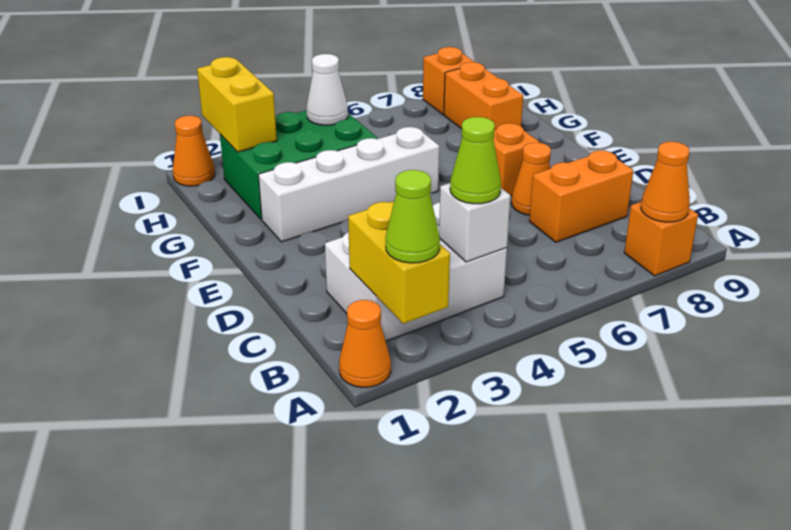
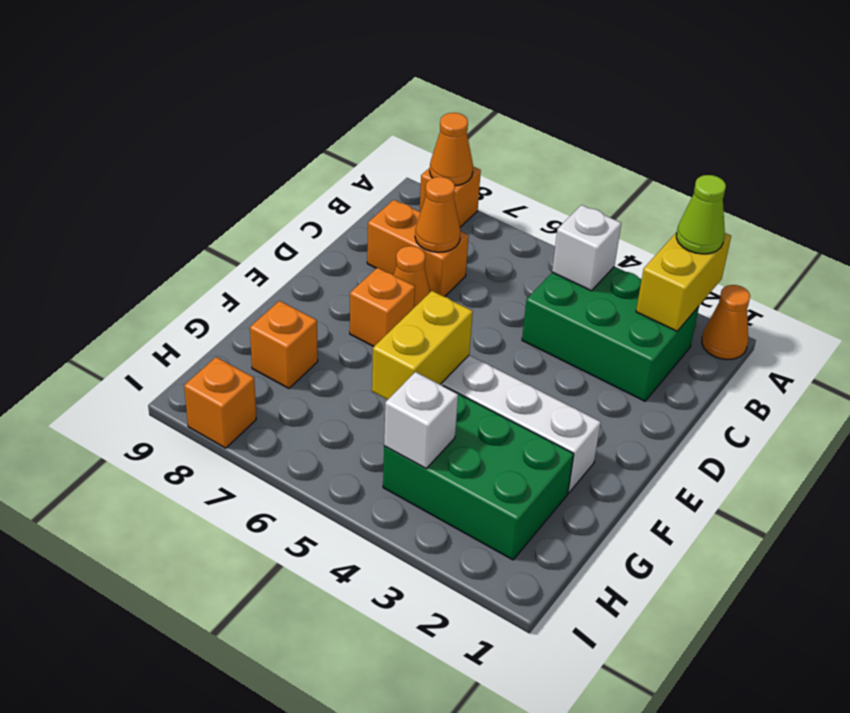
white brick B2:C4 level 1 -> green brick B2:C4 level 1
lime cone B4 level 3 -> none
orange brick G8:H8 level 1 -> orange brick G8 level 1
yellow brick H2:I2 level 2 -> yellow brick F5:G5 level 2
white cone H4 level 2 -> white brick H4 level 2
orange cone I1 level 1 -> orange cone C7 level 2

